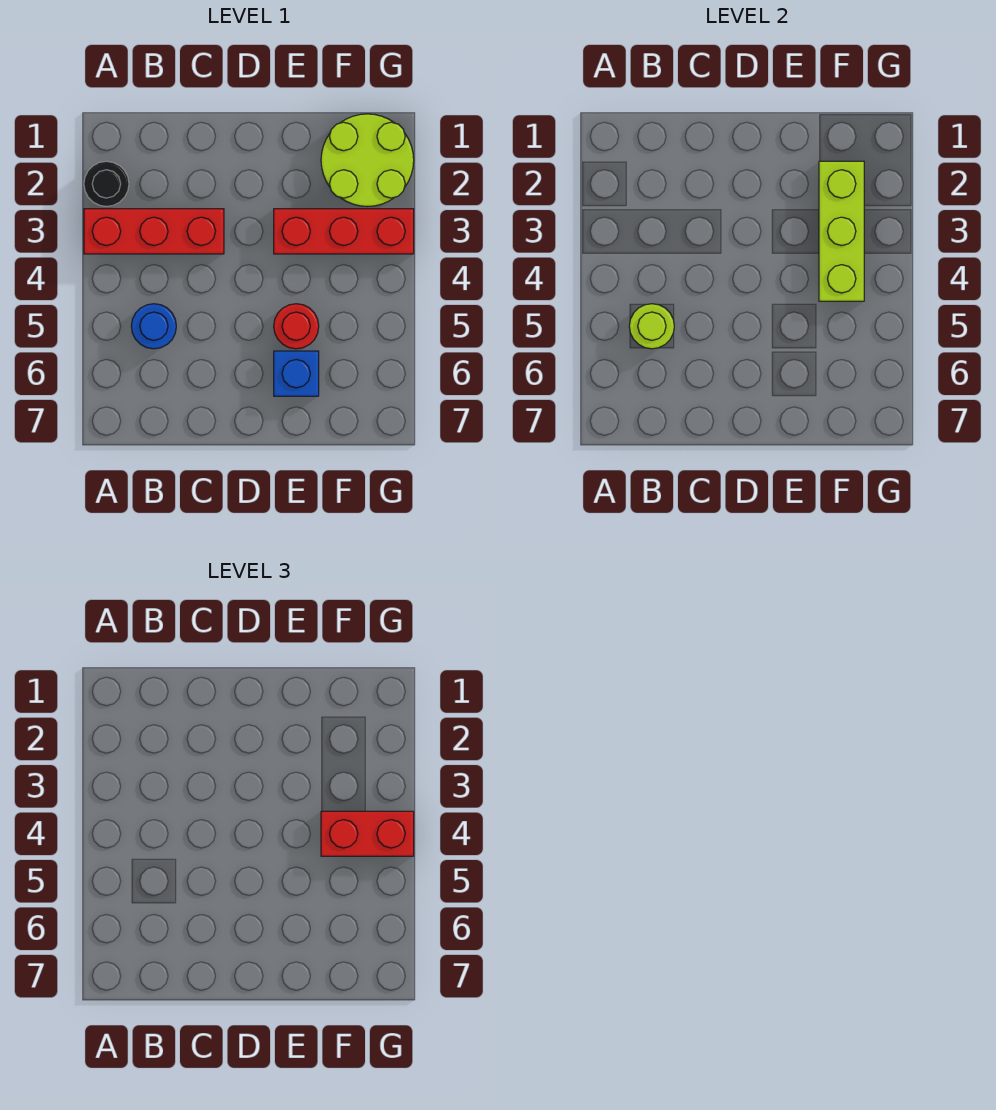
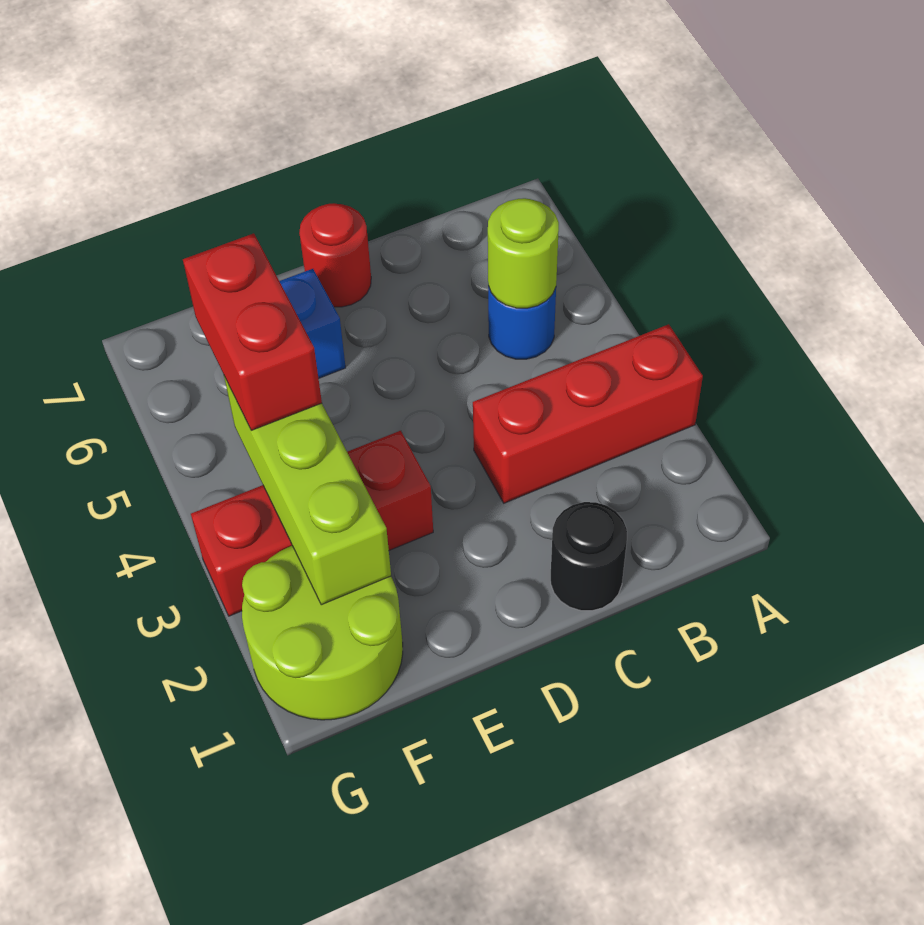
black round brick A2 level 1 -> black round brick C1 level 1
red round brick E5 level 1 -> red round brick D7 level 1
red brick F4:G4 level 3 -> red brick F4:F5 level 3

